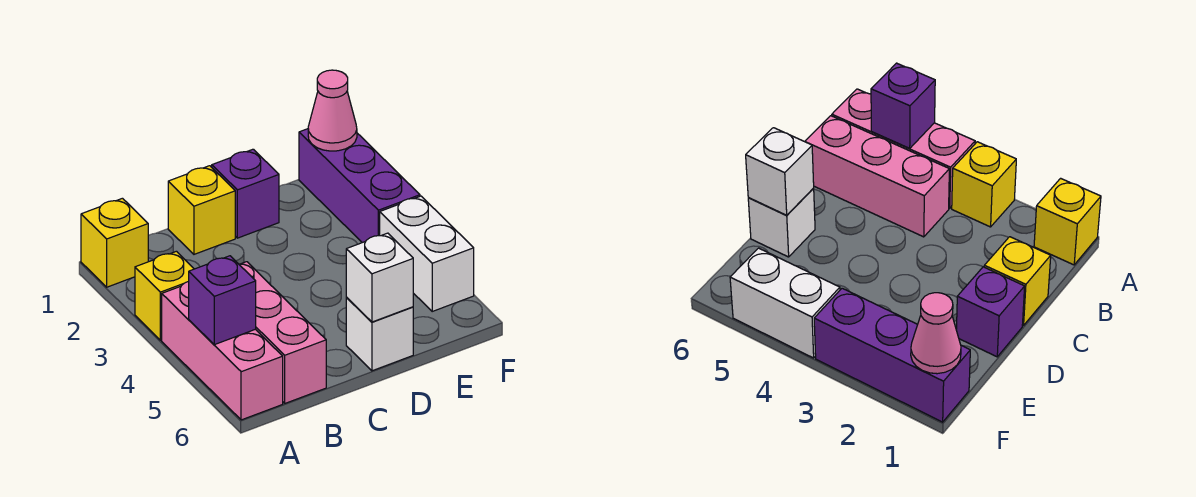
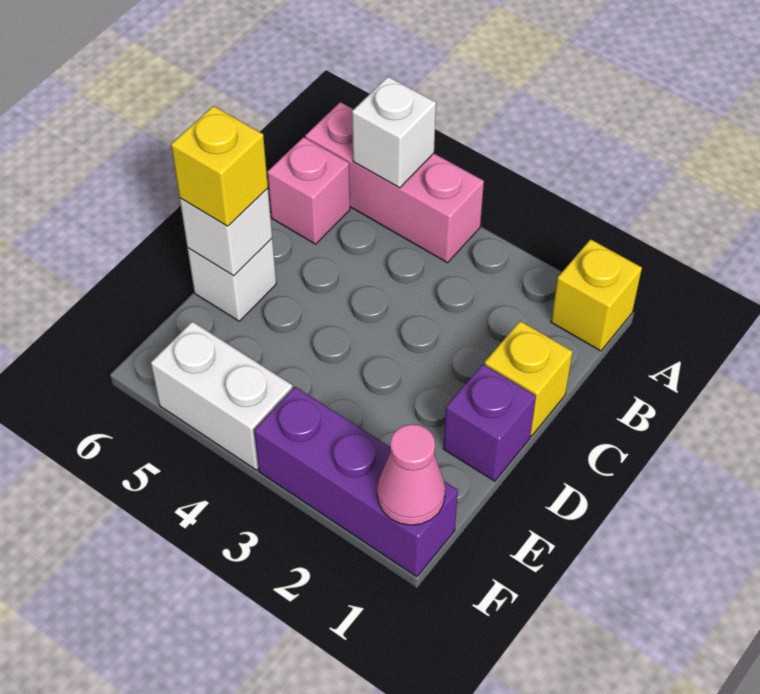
yellow brick A3 level 1 -> yellow brick D6 level 3
purple brick A5 level 2 -> white brick A5 level 2
pink brick B4:B6 level 1 -> pink brick B6 level 1

